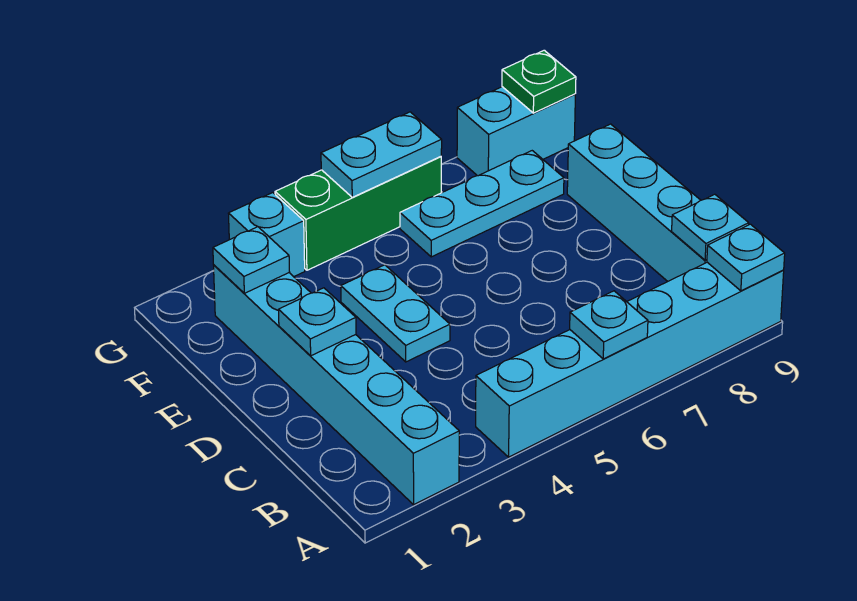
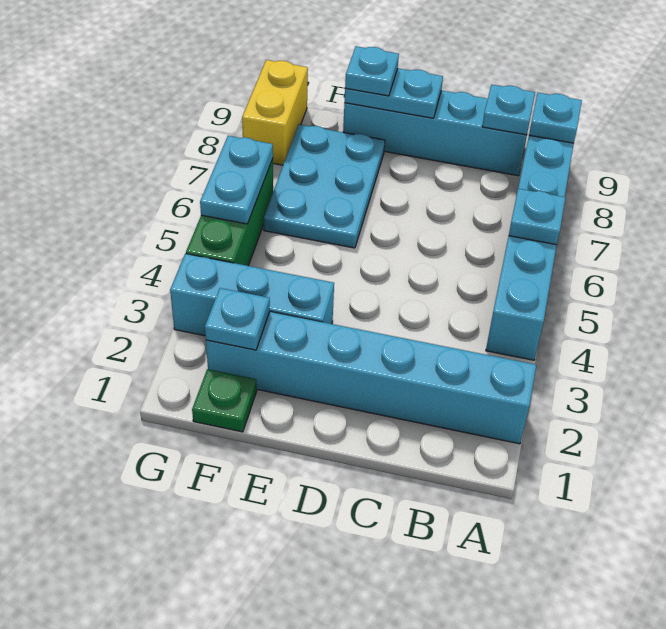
cyan plate D2 level 2 -> cyan plate E9 level 3
cyan plate D4:E4 level 1 -> cyan plate D9:E9 level 2
cyan plate F6:F8 level 1 -> cyan plate E6:F8 level 1
cyan brick G3 level 1 -> cyan brick E3:G3 level 1
cyan brick G8:G9 level 1 -> yellow brick G8:G9 level 1
green plate G9 level 2 -> green plate F1 level 1

